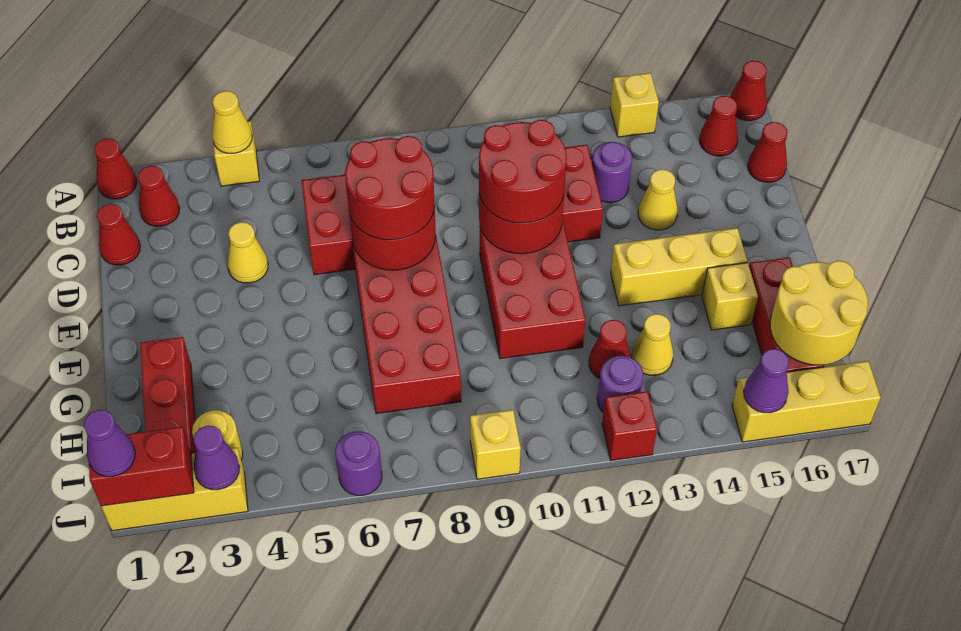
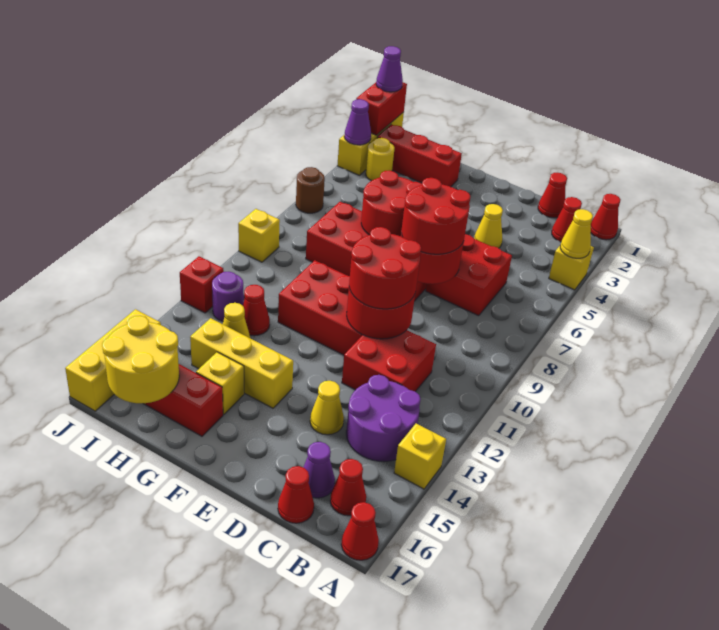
purple round brick C13 level 1 -> purple round brick B13:C14 level 1
none -> red round brick F6:G7 level 2
yellow brick F13:F15 level 1 -> yellow brick F14:H14 level 1
purple round brick J6 level 1 -> brown round brick J6 level 1
purple cone J15 level 2 -> purple cone C16 level 1

